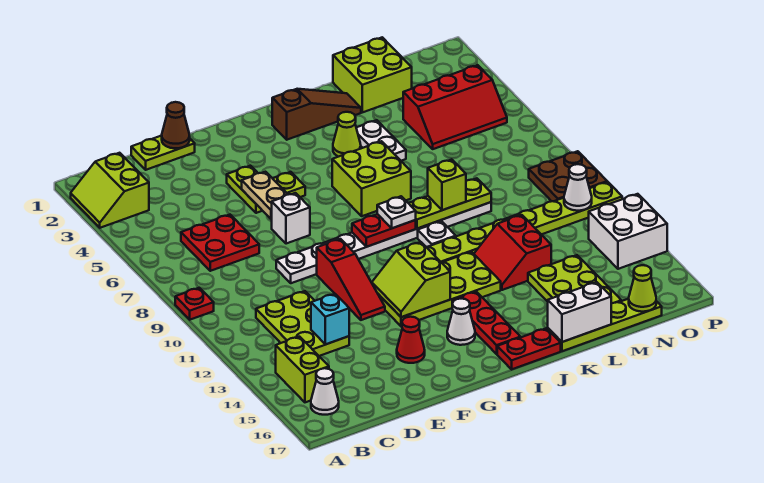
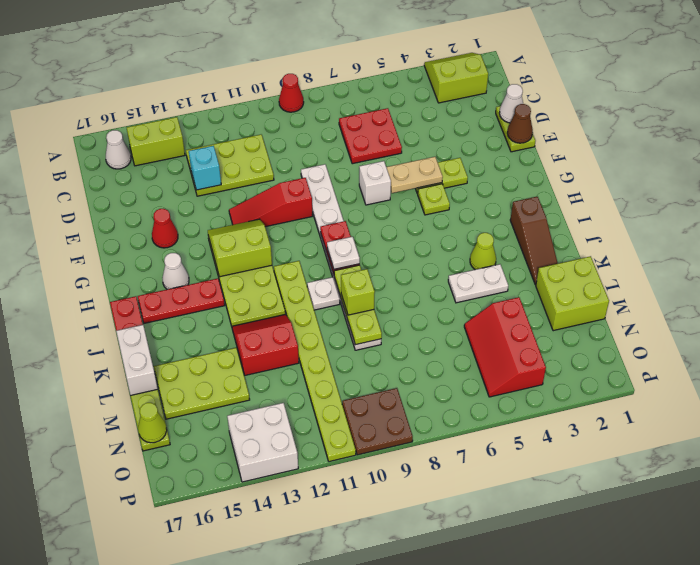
red plate A9 level 1 -> red cone A9 level 1
lime brick I6:J7 level 1 -> none
white cone O11 level 2 -> white cone D1 level 2

